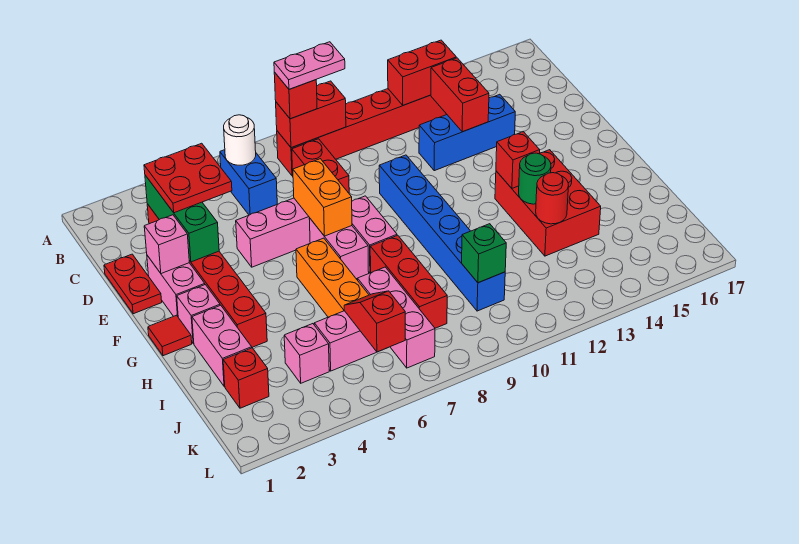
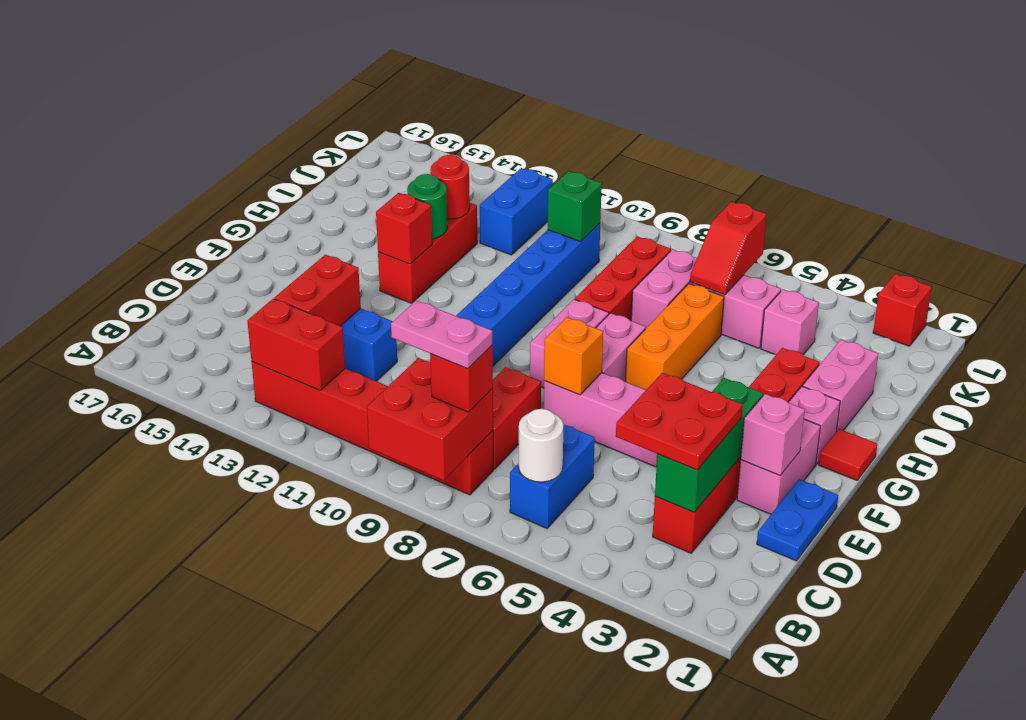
red brick B8:B9 level 2 -> red brick A8:B9 level 2
red plate D1:E1 level 1 -> blue plate D1:E1 level 1
orange brick E7:F7 level 2 -> orange brick E7 level 2
red brick G13:I14 level 1 -> red brick G13:I13 level 1
pink brick I7:K7 level 1 -> pink brick I7:J7 level 1
red brick J2 level 1 -> red brick L2 level 1
none -> blue brick J12:K12 level 1

